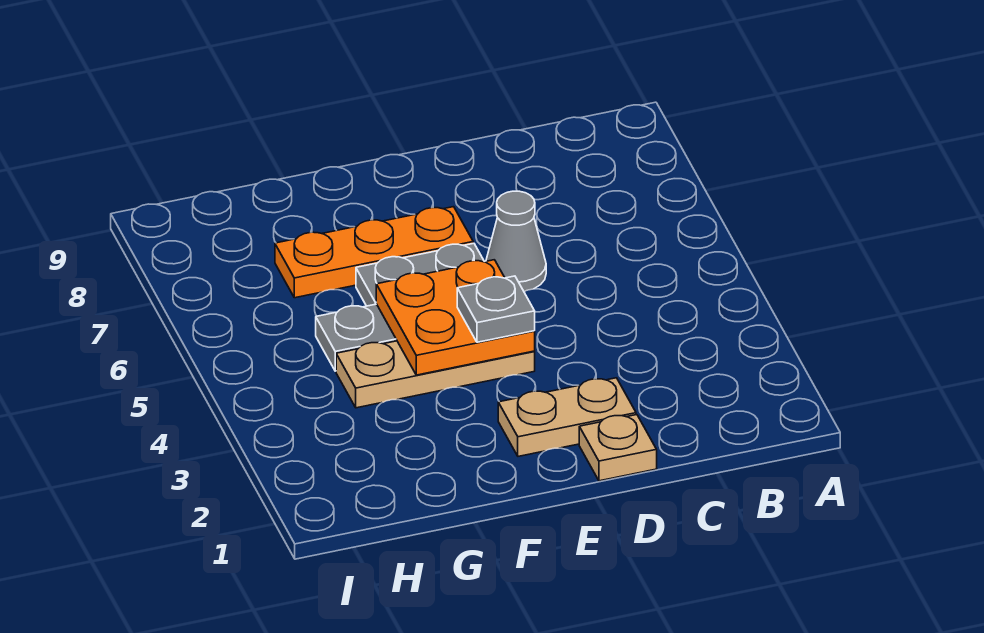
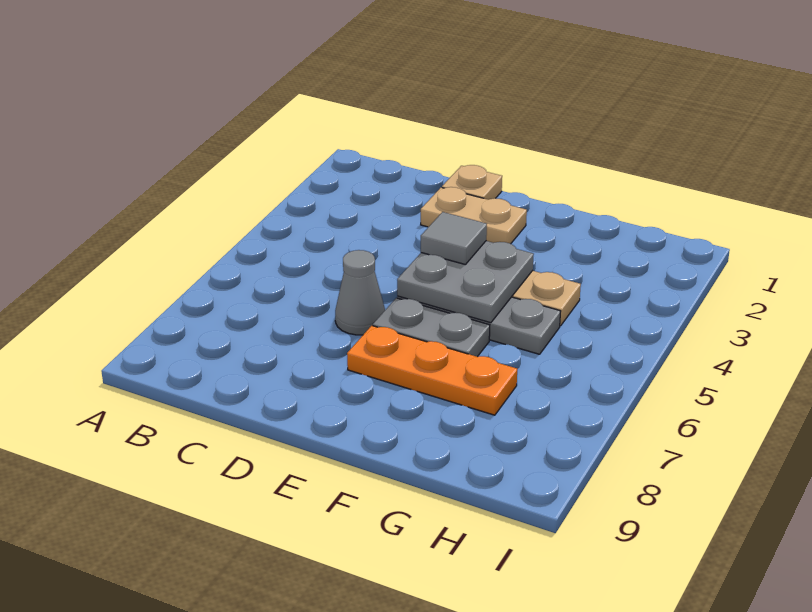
orange plate E4:F5 level 2 -> grey plate E4:F5 level 2
grey plate E4 level 3 -> grey tile E4 level 3

